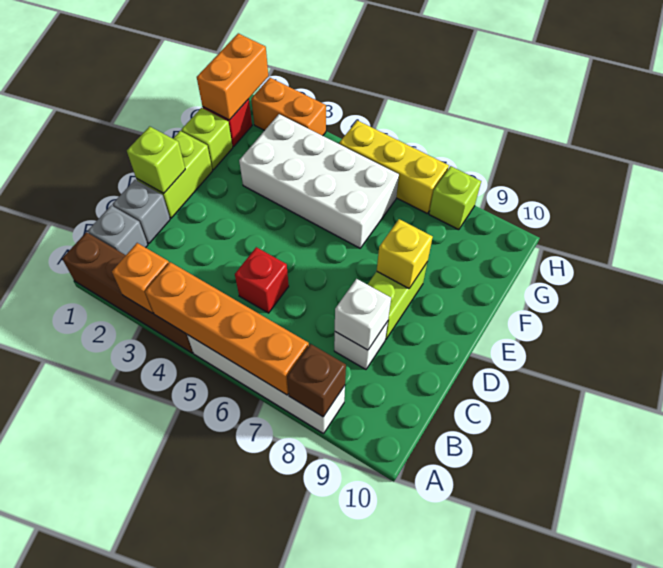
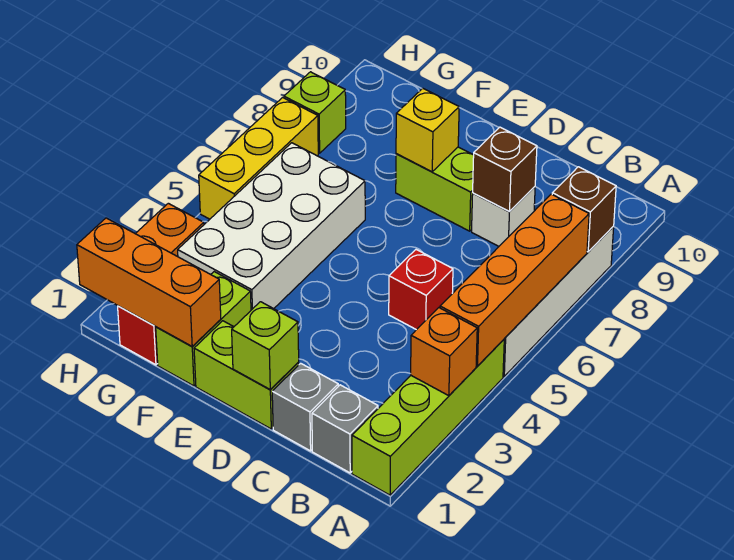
brown brick A1:A4 level 1 -> lime brick A1:A4 level 1
white brick C8 level 2 -> brown brick C8 level 2
lime brick F1 level 1 -> lime brick F1:F2 level 1
orange brick G1:H1 level 2 -> orange brick F1:H1 level 2

